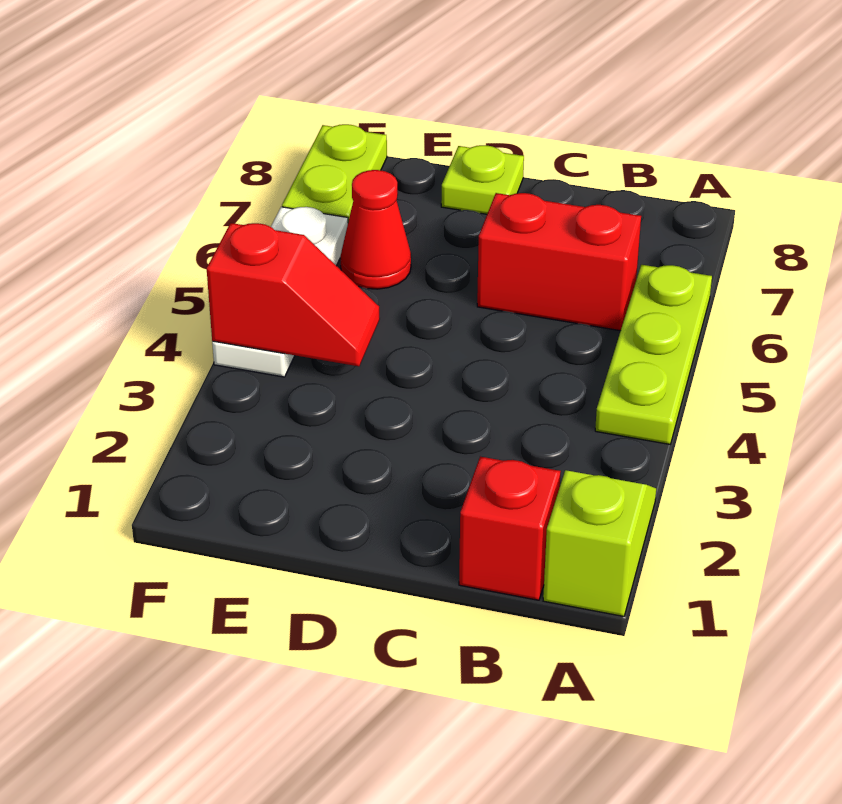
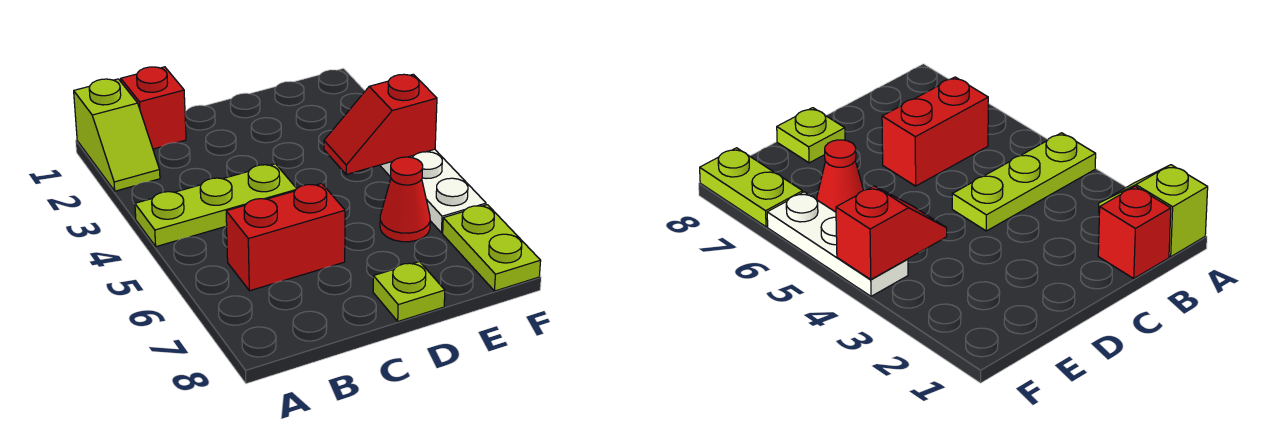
lime plate A4:A6 level 1 -> lime plate A4:C4 level 1

